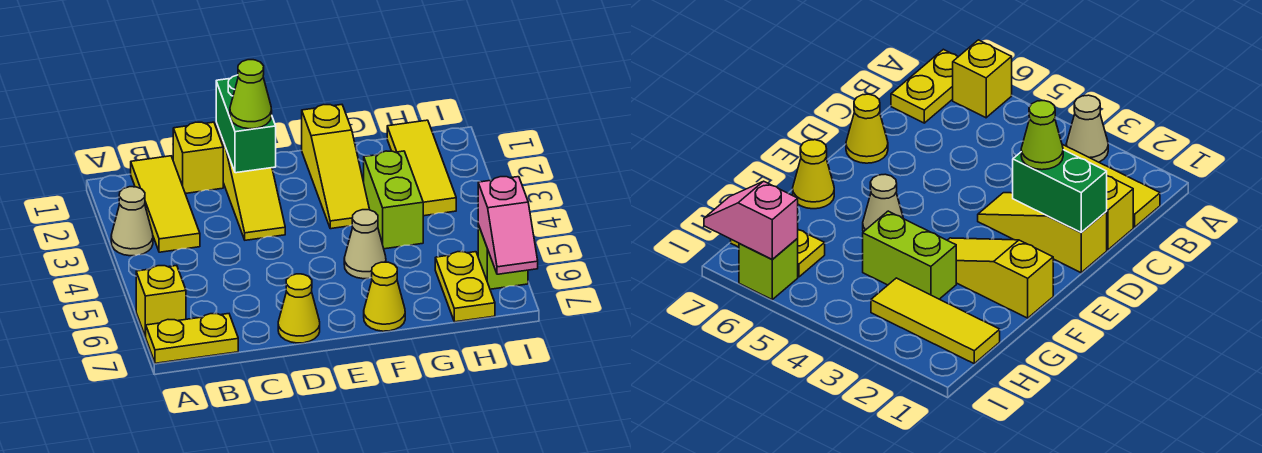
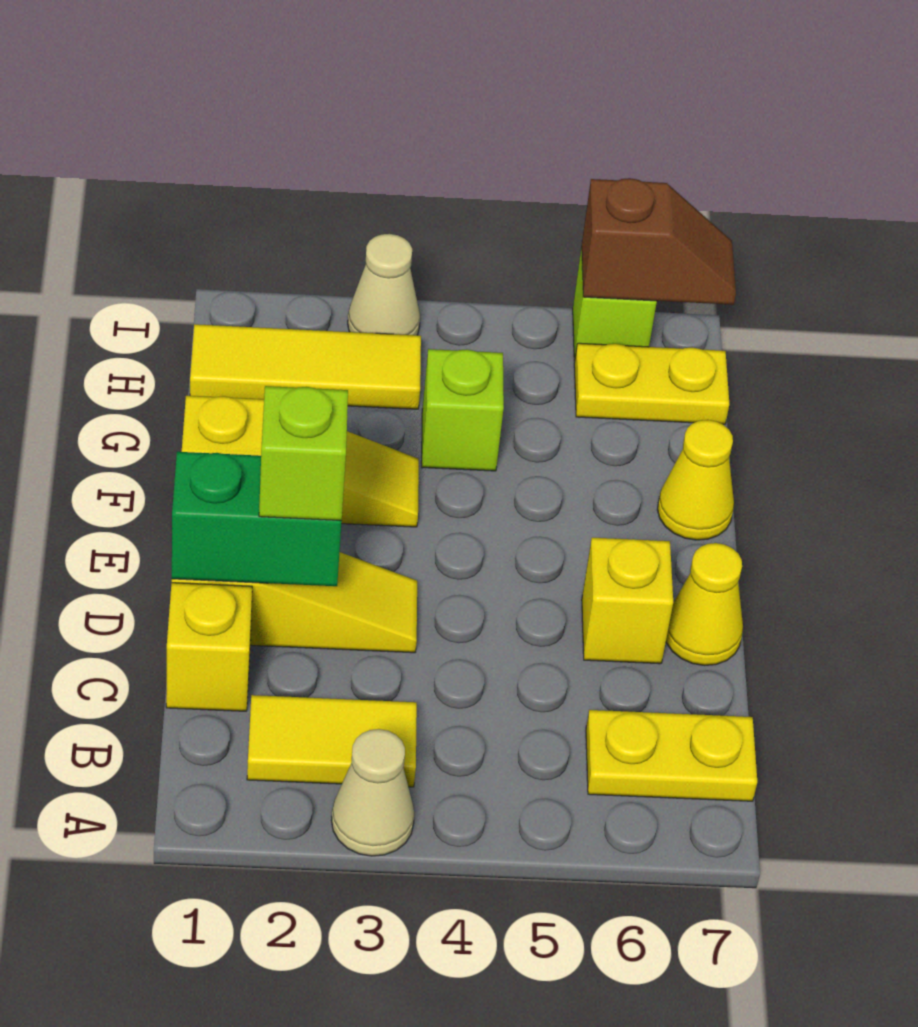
yellow brick A6 level 1 -> yellow brick D6 level 1
yellow plate A7:B7 level 1 -> yellow plate B6:B7 level 1
yellow tile B1:B3 level 1 -> yellow tile B2:B3 level 1
lime cone D2 level 3 -> lime brick D2 level 3
tan cone F5 level 1 -> tan cone I3 level 1
lime brick G3:G4 level 1 -> lime brick G4 level 1
pink slope I6:I7 level 2 top 6 -> brown slope I6:I7 level 2 top 6

